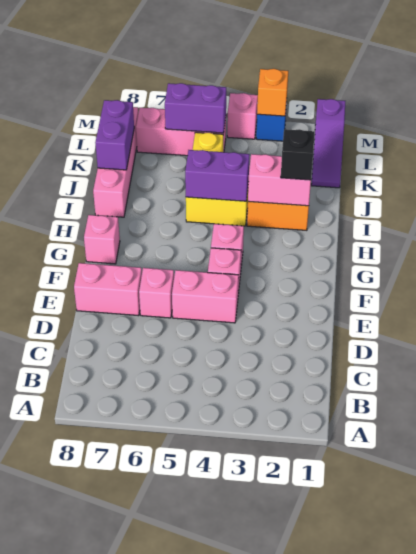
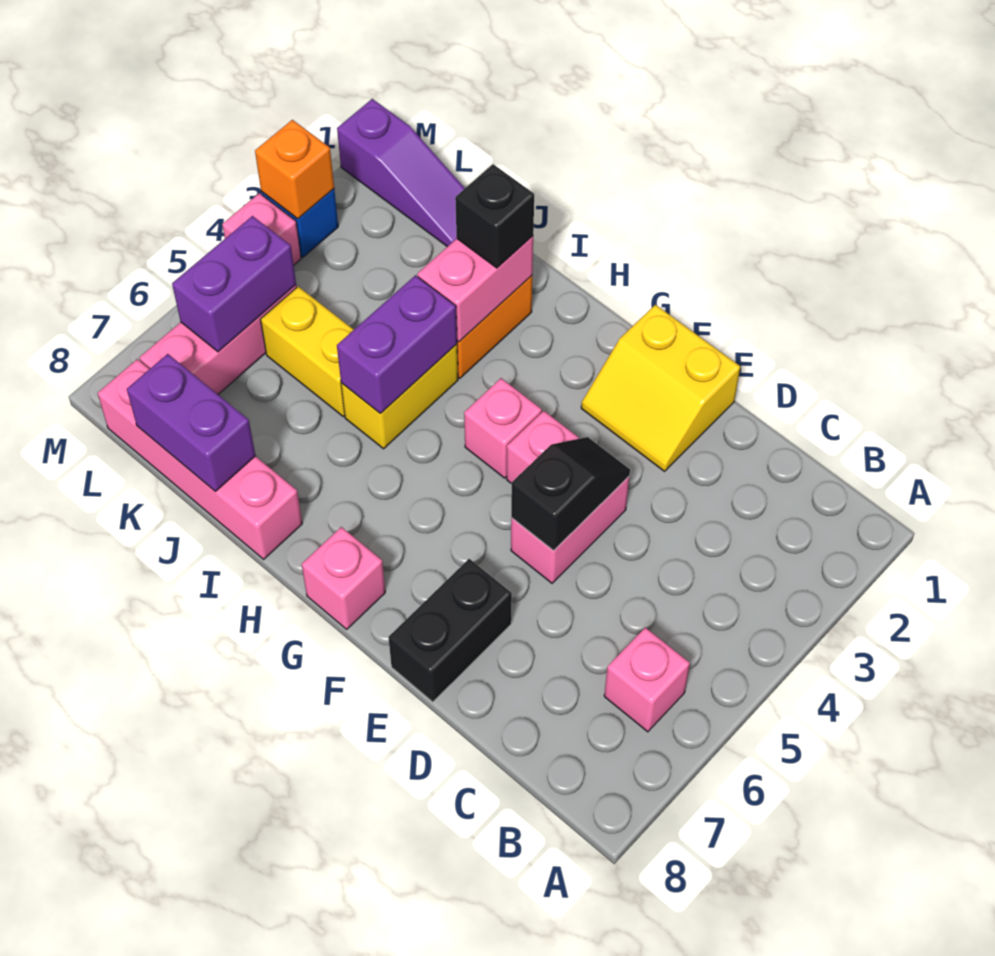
none -> yellow slope E1:F2 level 1 top 1
none -> black slope E4:E5 level 2 top 5
pink brick E6 level 1 -> pink brick B6 level 1
pink brick E7:E8 level 1 -> black brick E7:E8 level 1

